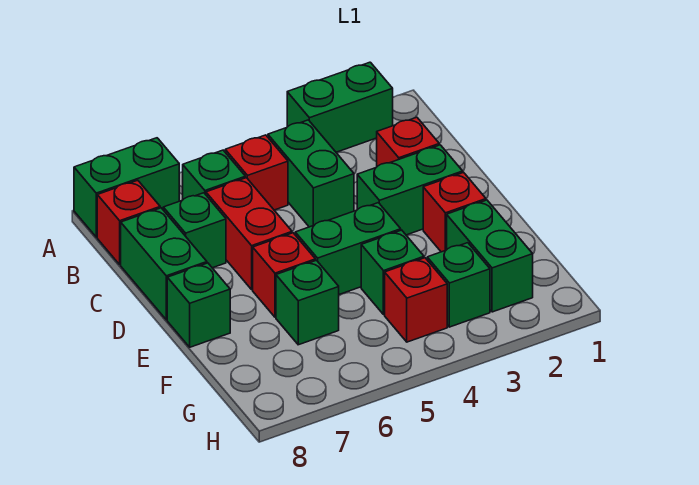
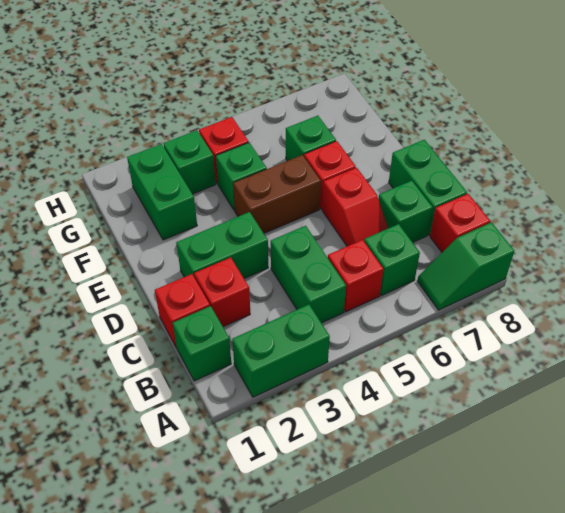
green brick A7:A8 level 1 -> green slope A7:A8 level 1 top 8
red brick C6:D6 level 1 -> red slope C6:D6 level 1 top D
red brick E2 level 1 -> red brick C1 level 1
green brick E4:E5 level 1 -> brown brick E4:E5 level 1
green brick E8 level 1 -> green brick B1 level 1

